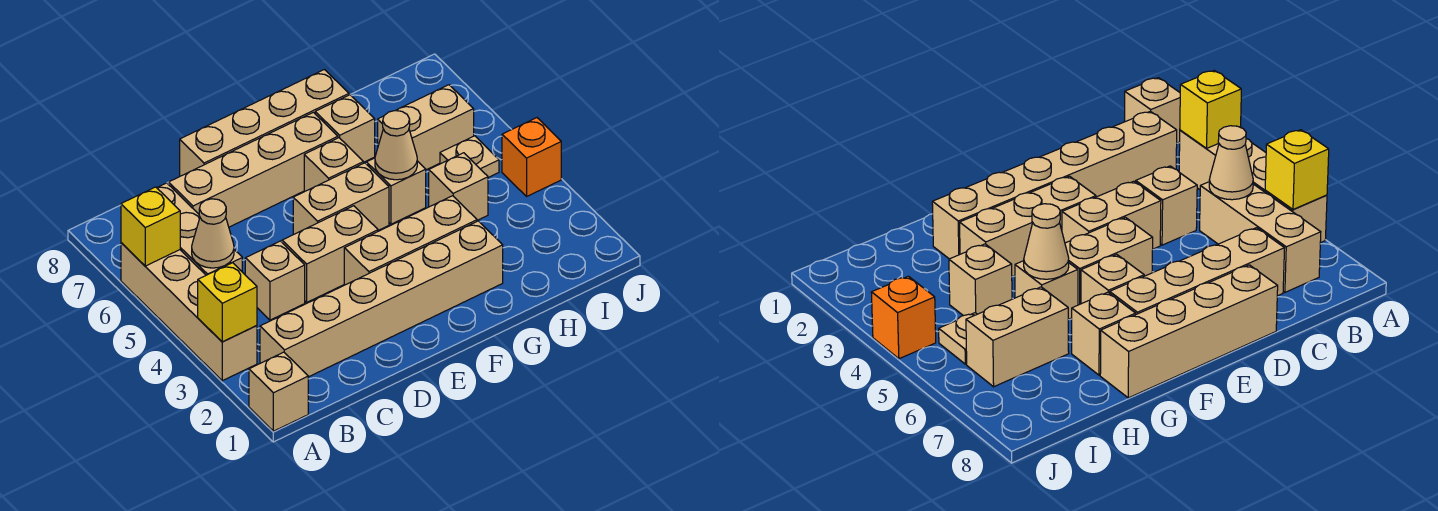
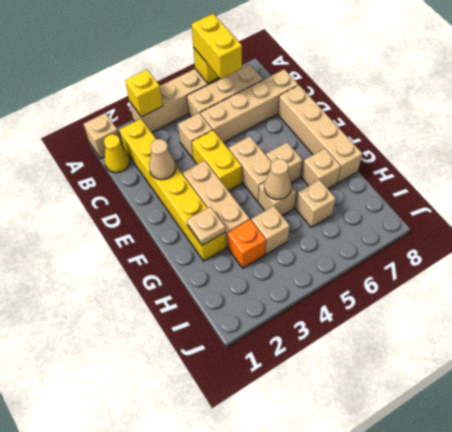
none -> yellow brick A6:B6 level 3
none -> yellow cone B1 level 1
tan brick B2:G2 level 1 -> yellow brick B2:G2 level 1
tan cone B5 level 2 -> tan cone D2 level 2
tan brick C7:F7 level 1 -> tan brick C5:C8 level 1
tan brick D4:E4 level 1 -> yellow brick D4:E4 level 1
tan brick H6:I6 level 1 -> tan brick H6 level 1
tan plate I5 level 1 -> tan plate G2 level 2
orange brick J4 level 1 -> orange brick H3 level 1

